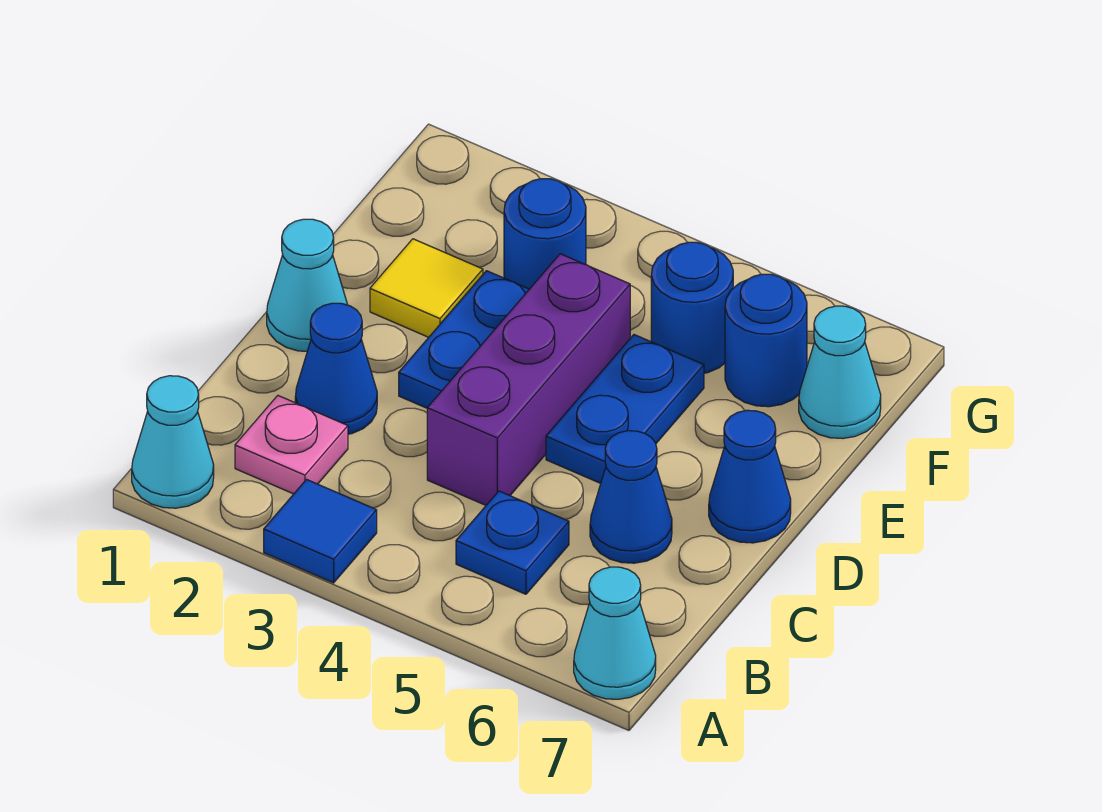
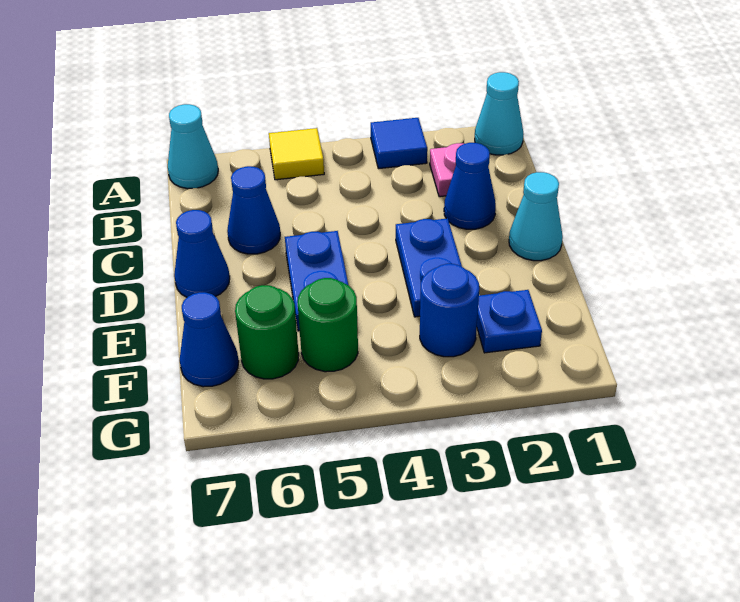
blue plate B5 level 1 -> blue plate F2 level 1
purple brick C4:E4 level 1 -> none
yellow tile E2 level 1 -> yellow tile A5 level 1
blue round brick F5 level 1 -> green round brick F5 level 1
blue round brick F6 level 1 -> green round brick F6 level 1
cyan cone F7 level 1 -> blue cone F7 level 1

